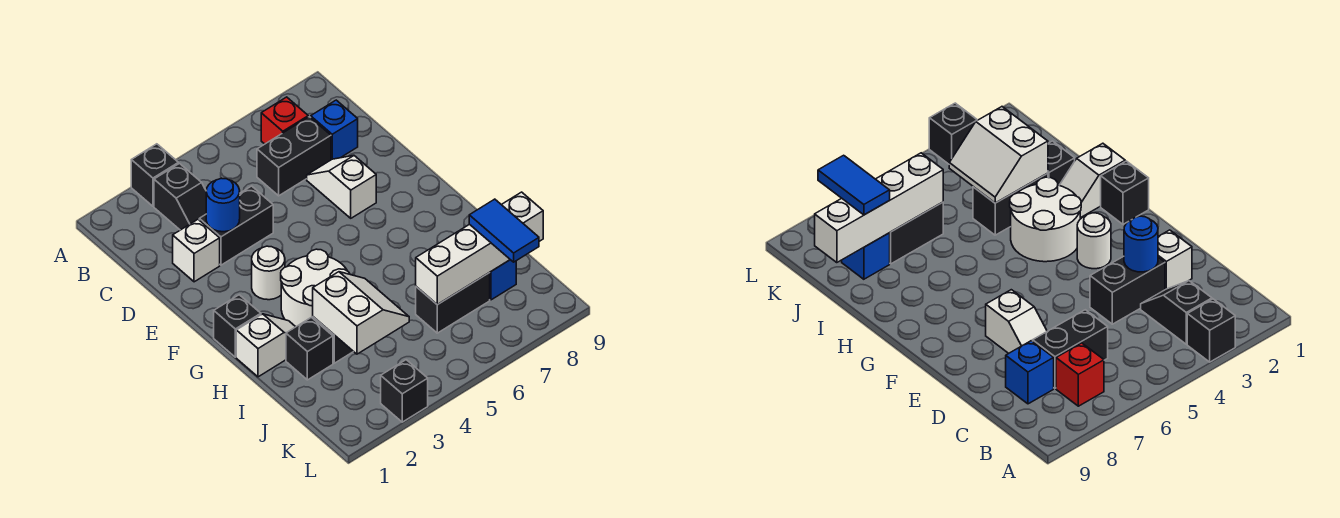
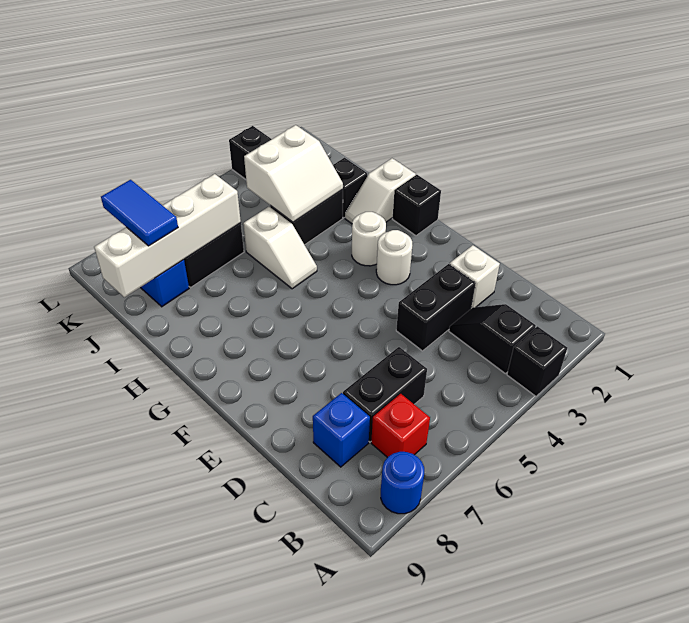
blue round brick D3 level 2 -> blue round brick A8 level 1
white slope D7:E7 level 1 top E -> white slope H5:I5 level 1 top I
white round brick G3:H4 level 1 -> white round brick G3 level 1
white slope I3:J4 level 2 top 3 -> white slope I3:J4 level 2 top J

